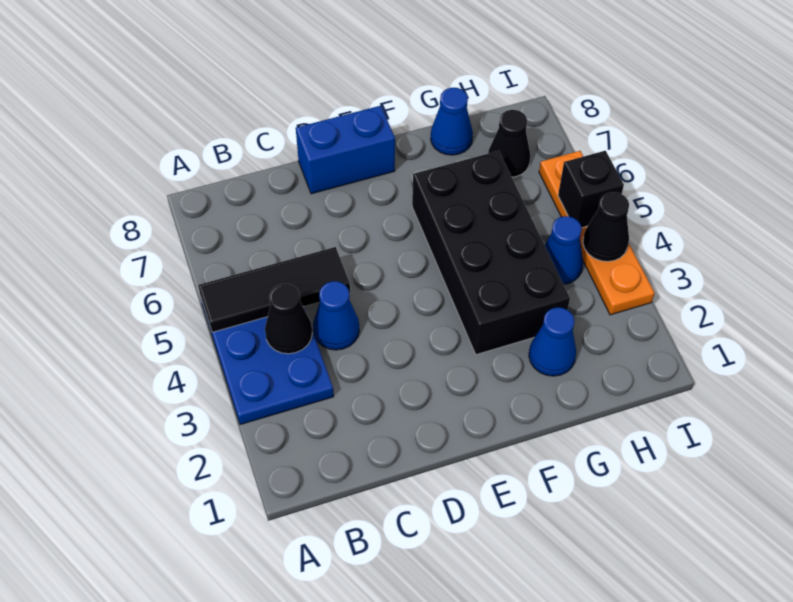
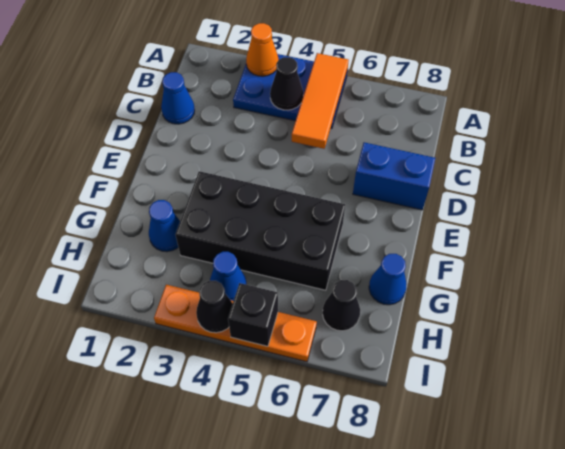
none -> orange cone A3 level 2
black tile A5:C5 level 2 -> orange tile A5:C5 level 2
blue cone C4 level 1 -> blue cone C1 level 1
blue brick D8:E8 level 1 -> blue brick D7:D8 level 1

